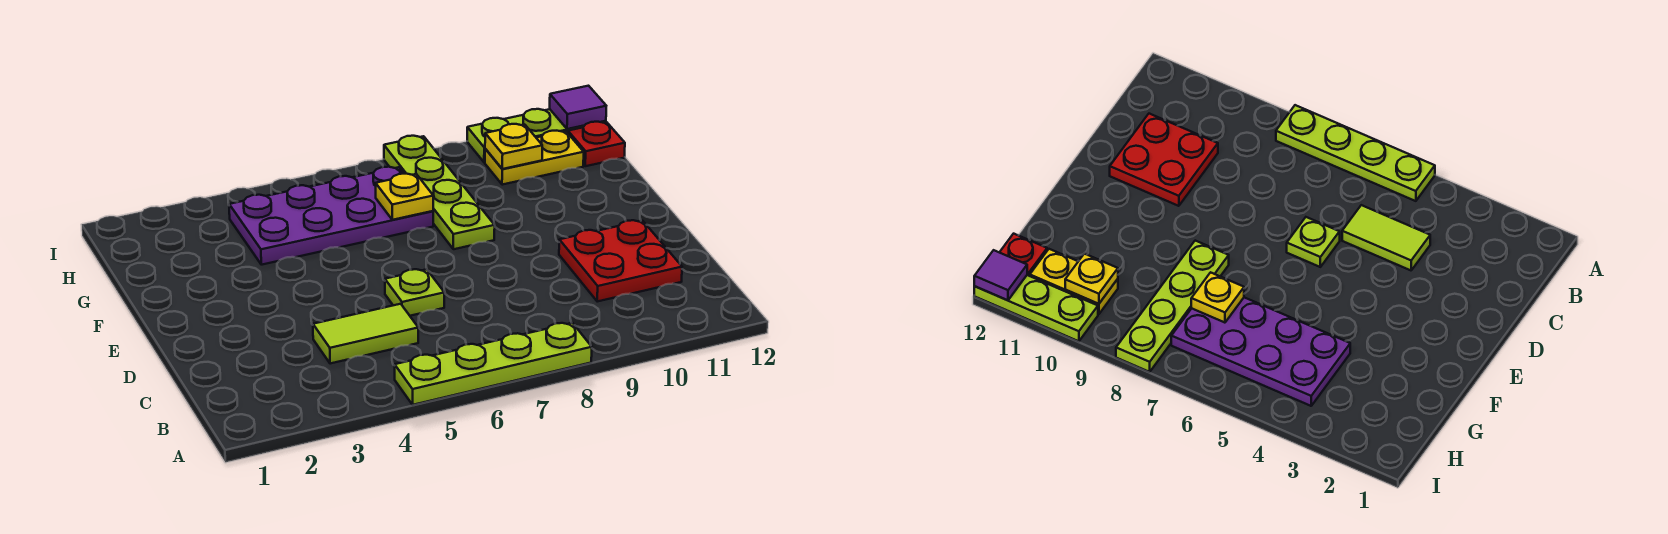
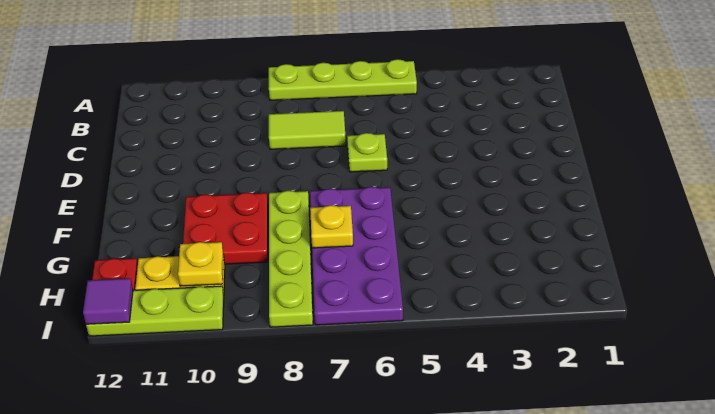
lime tile C4:C5 level 1 -> lime tile C7:C8 level 1
red plate C10:D11 level 1 -> red plate F9:G10 level 1
purple plate G4:H7 level 1 -> purple plate F6:I7 level 1

